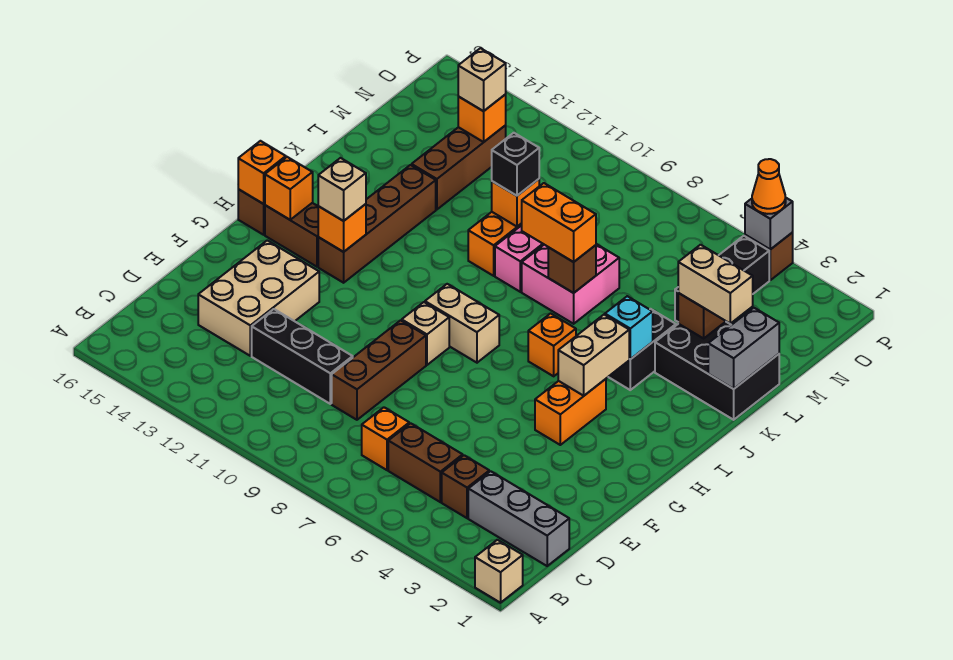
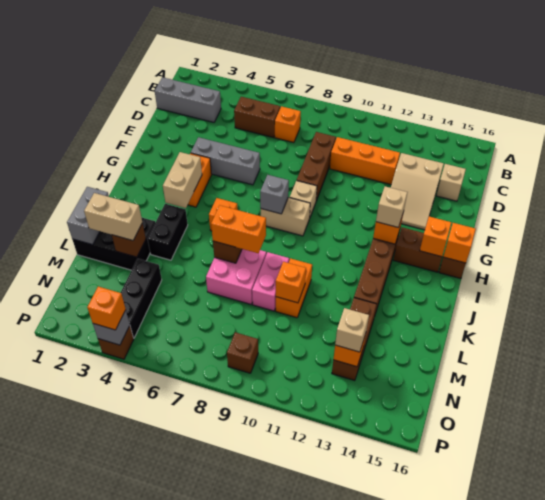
tan brick A1 level 1 -> tan brick D15 level 1
brown brick C4 level 1 -> brown brick O9 level 1
black brick D10:D12 level 1 -> orange brick D10:D12 level 1
tan brick D13:F14 level 1 -> tan slope D13:F14 level 1 top D
none -> grey brick F4:F6 level 1
none -> grey brick H8 level 2
cyan brick J4 level 2 -> none
black brick L10 level 3 -> none
orange cone P4 level 3 -> orange brick P4 level 3

